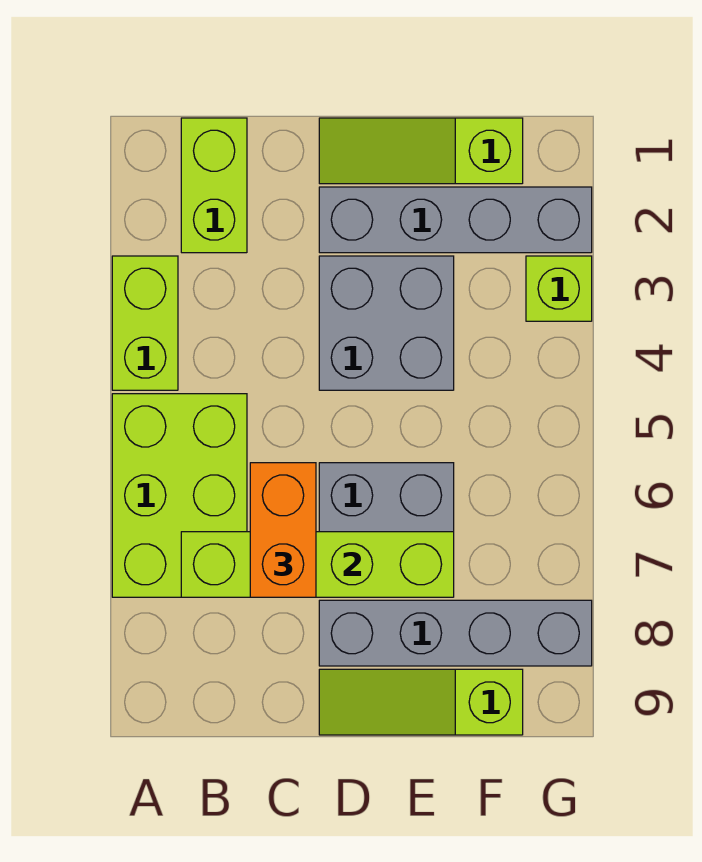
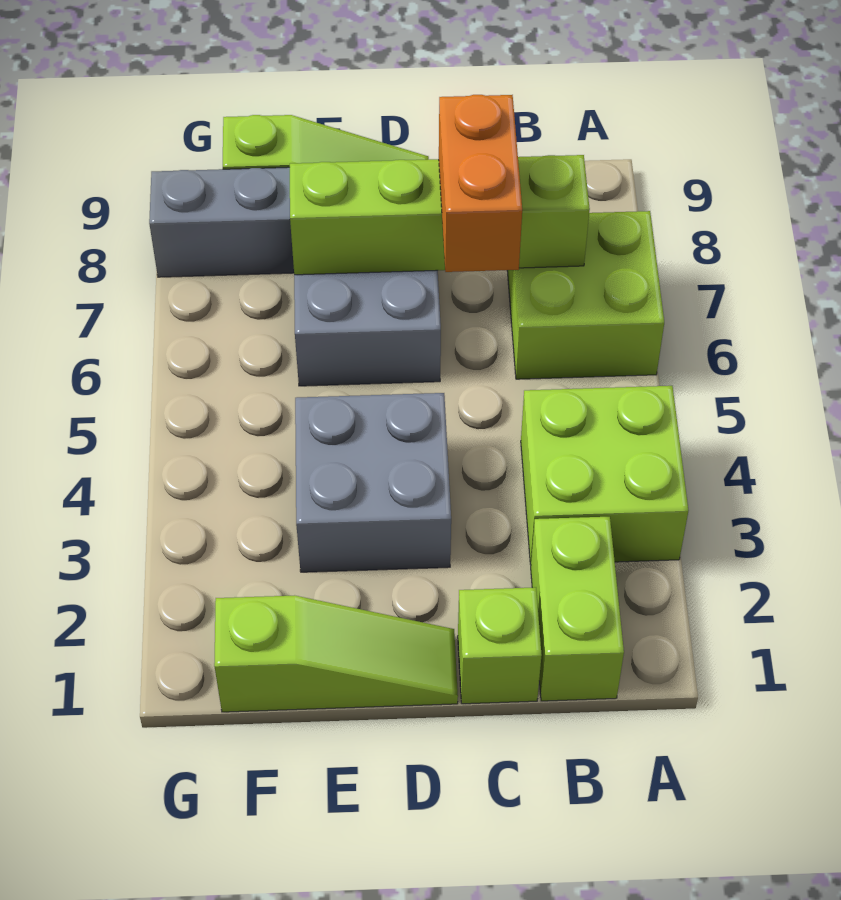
lime brick A3:A4 level 1 -> lime brick A3:B4 level 1
lime brick A5:B7 level 1 -> lime brick A6:B7 level 1
grey brick D2:G2 level 1 -> none
lime brick G3 level 1 -> lime brick C1 level 1

